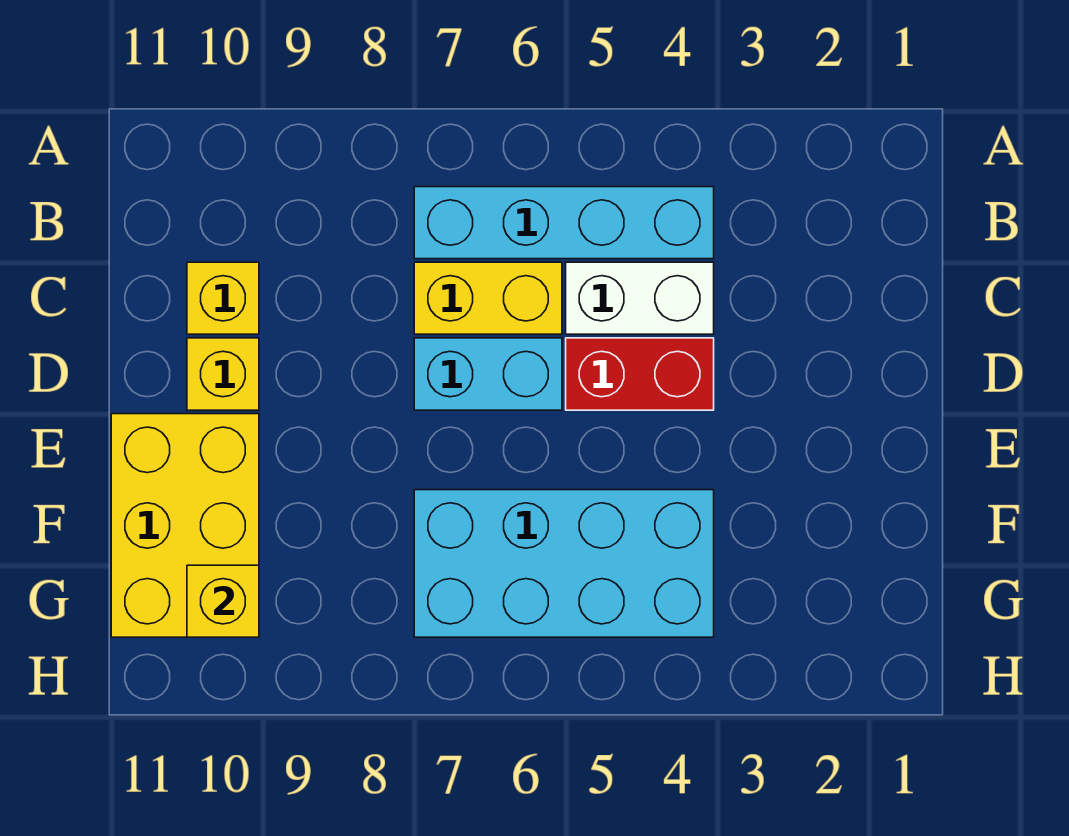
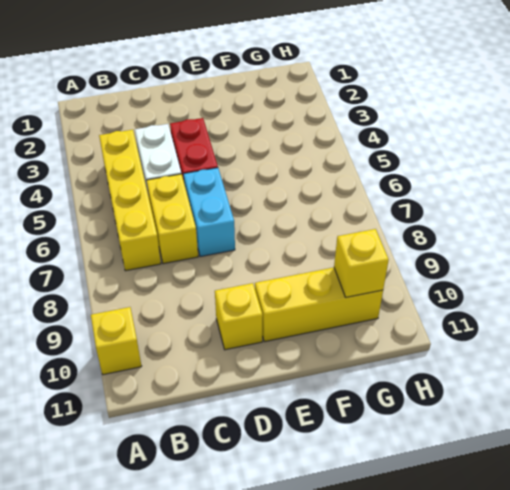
cyan brick B4:B7 level 1 -> yellow brick B4:B7 level 1
yellow brick C10 level 1 -> yellow brick A10 level 1
yellow brick E10:G11 level 1 -> yellow brick E10:G10 level 1
cyan brick F4:G7 level 1 -> none

